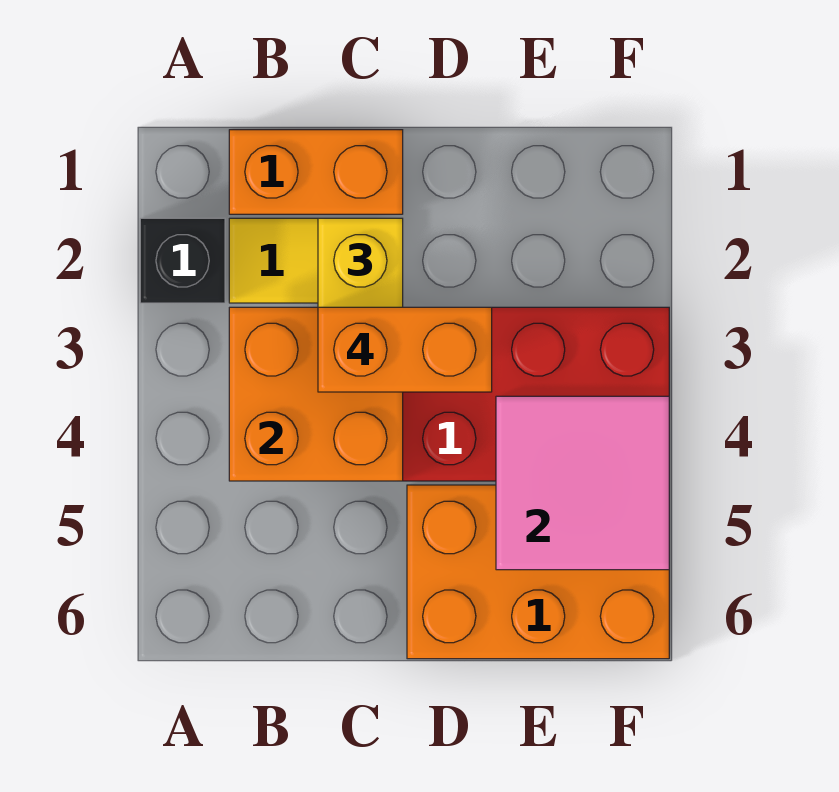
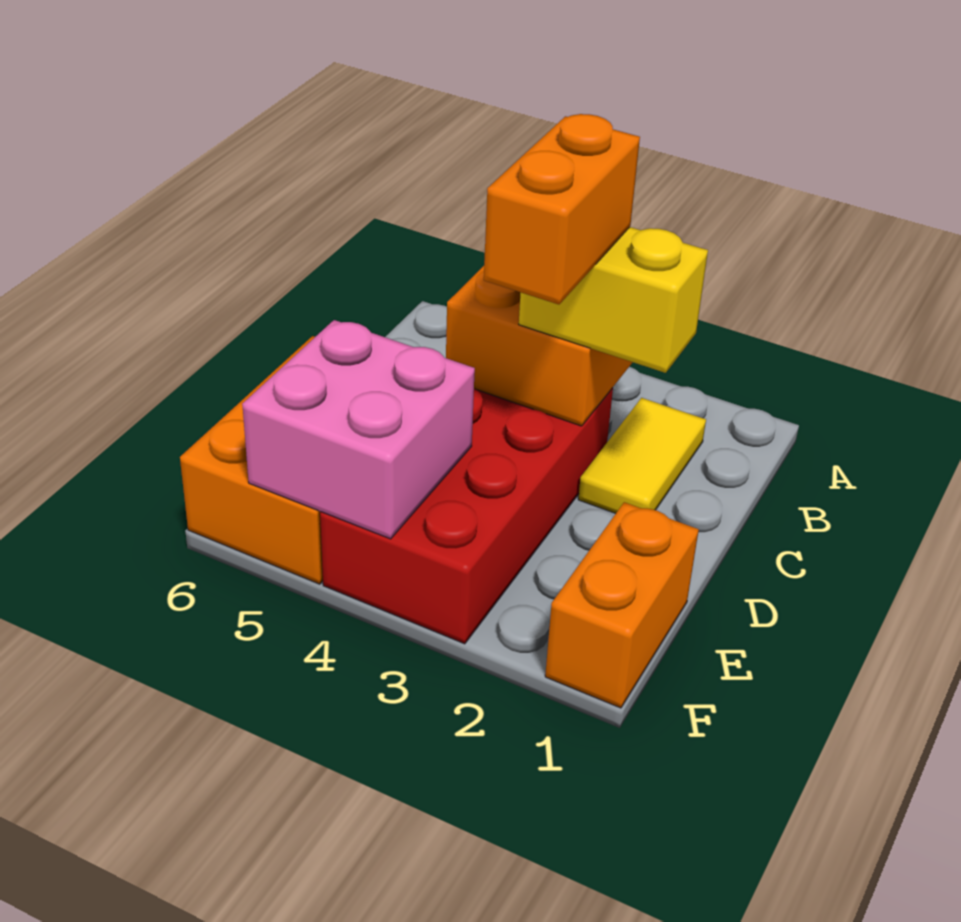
black brick A2 level 1 -> none
orange brick B1:C1 level 1 -> orange brick E1:F1 level 1
pink tile E4:F5 level 2 -> pink brick E4:F5 level 2

